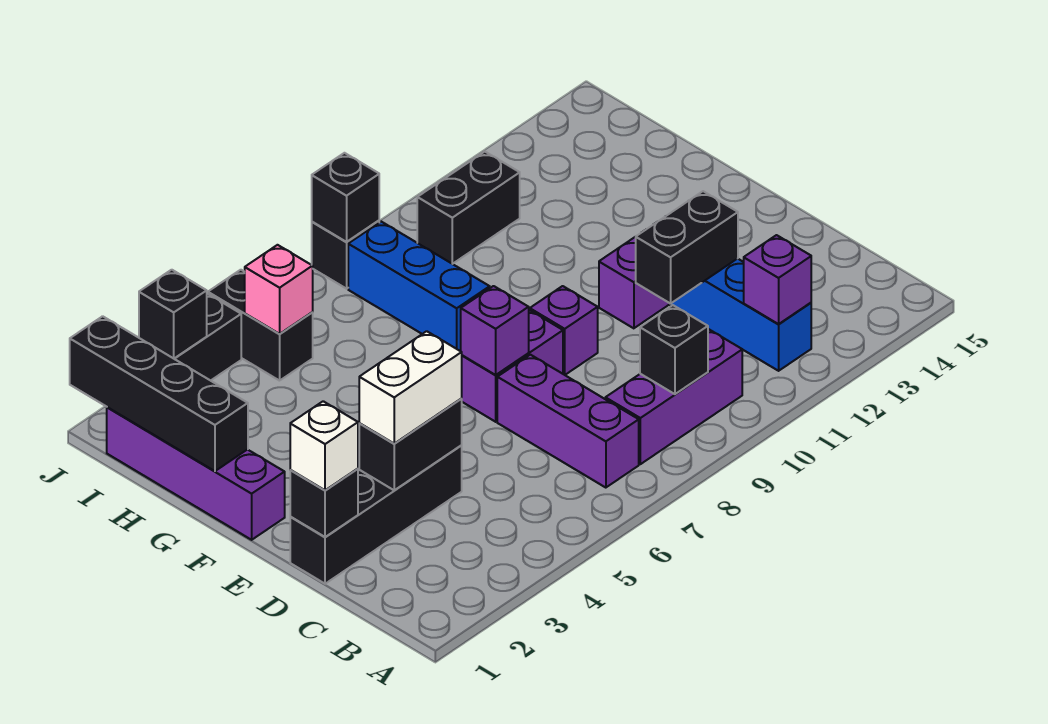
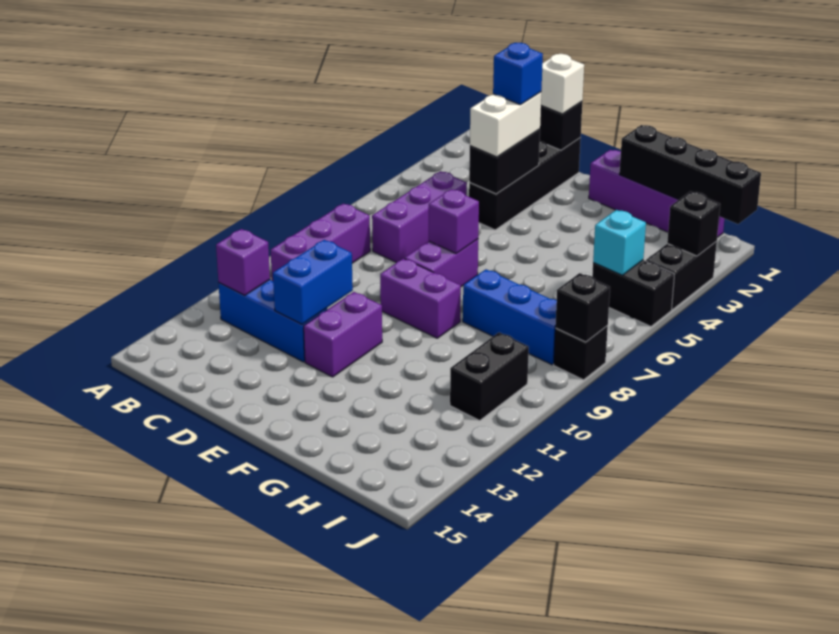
purple brick B7:D7 level 1 -> purple brick C5:C7 level 1
black brick B9 level 2 -> none
none -> blue brick D3 level 4
black brick D11:D12 level 2 -> blue brick D11:D12 level 2
purple brick E9 level 1 -> purple brick E9:F9 level 1
pink brick I5 level 2 -> cyan brick I5 level 2

